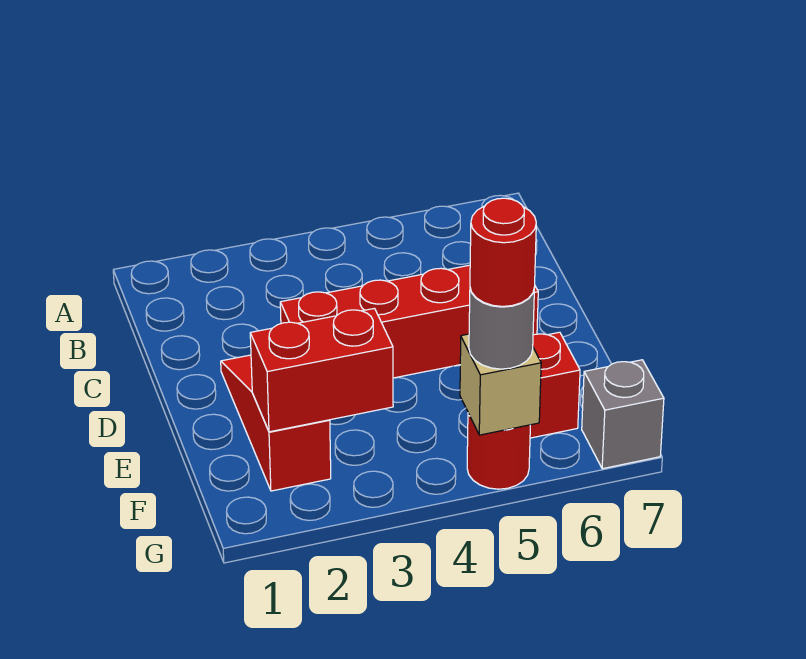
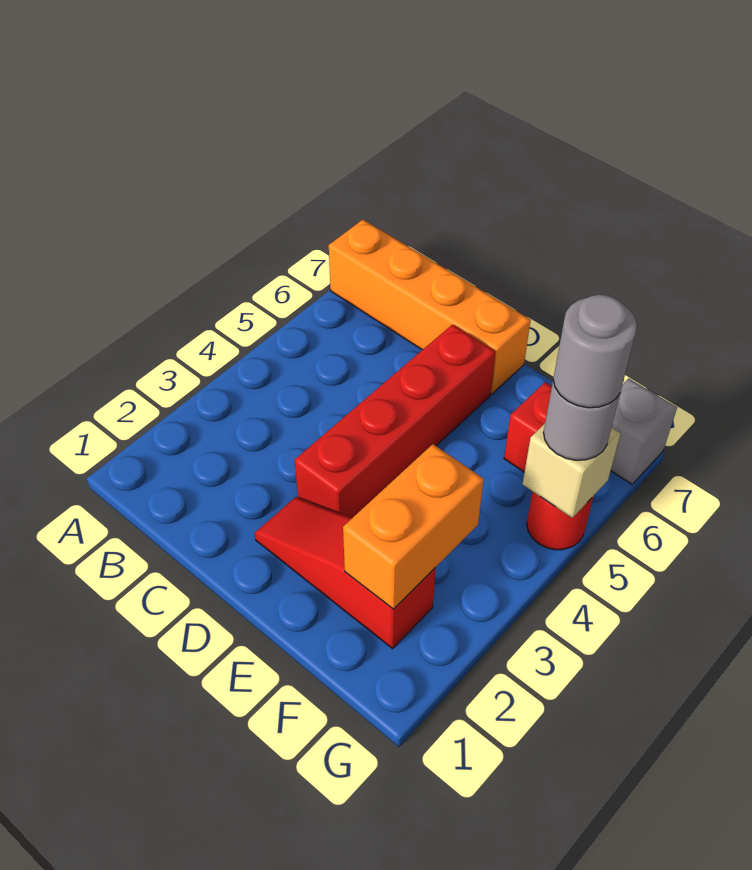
none -> orange brick A7:D7 level 1
red brick F2:F3 level 2 -> orange brick F2:F3 level 2
red round brick G5 level 4 -> grey round brick G5 level 4

